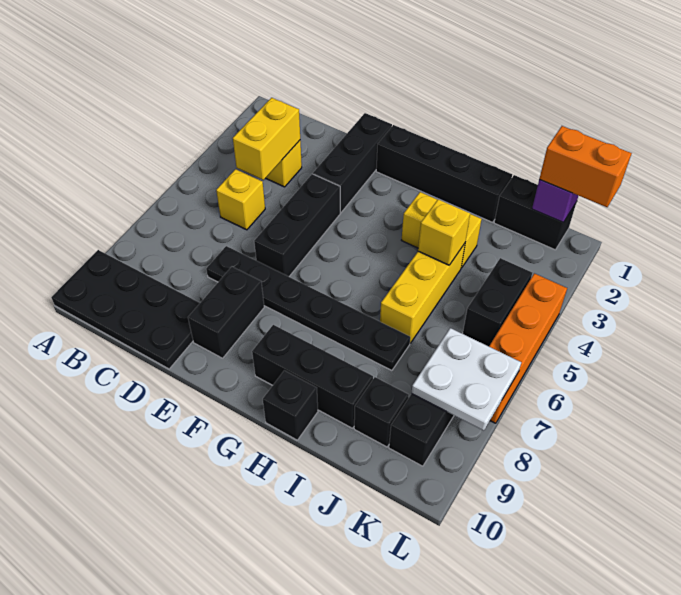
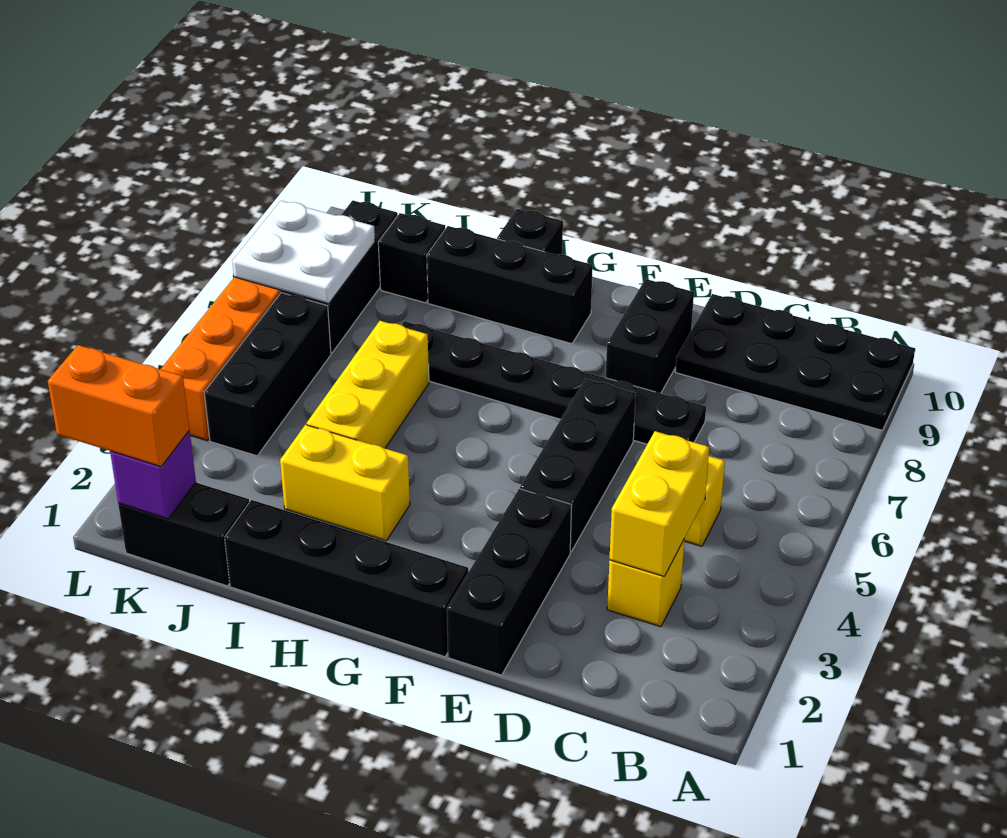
yellow brick I4 level 2 -> none
black brick K4:K5 level 1 -> black brick K4:K6 level 1

